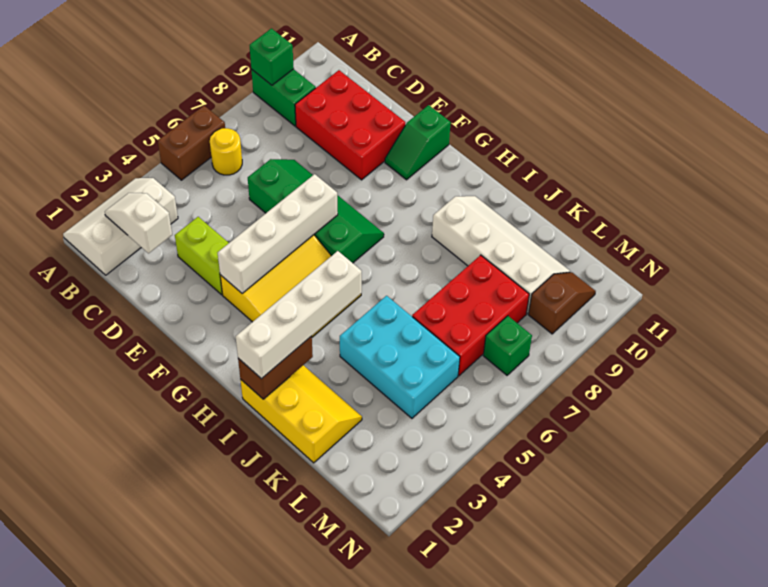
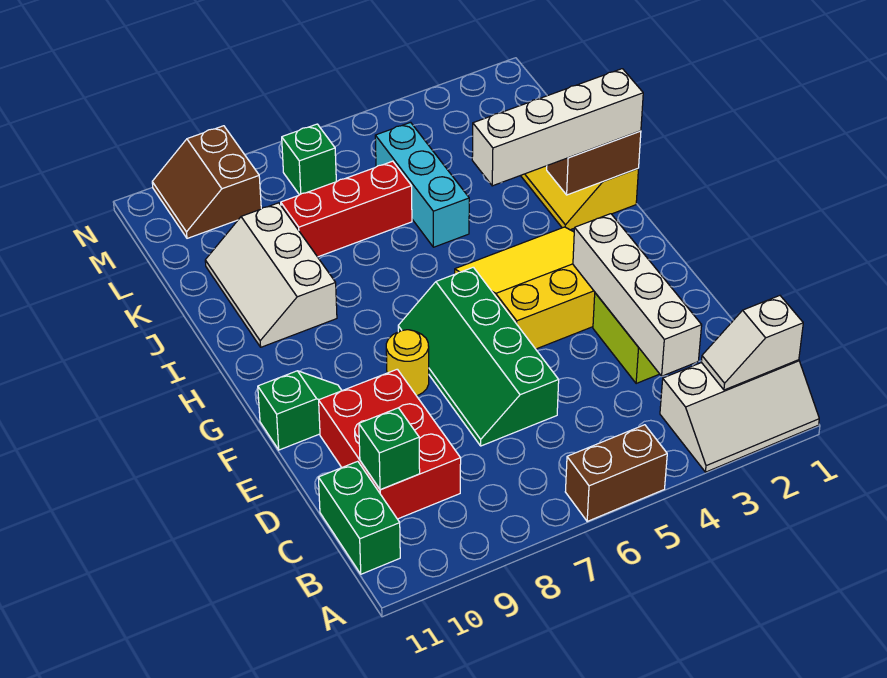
green brick A9:B9 level 1 -> green brick B11:C11 level 1
green brick A9 level 2 -> green brick C10 level 2
white slope B2:C2 level 2 top C -> white slope B1:B2 level 2 top 1
yellow round brick B6 level 1 -> yellow round brick F8 level 1
white brick F3:F6 level 2 -> white brick C3:F3 level 2
white slope I9:L10 level 1 top 9 -> white slope I9:K10 level 1 top 9
cyan brick J4:L5 level 1 -> cyan brick J5:L5 level 1
red brick K6:L8 level 1 -> red brick K6:K8 level 1
brown slope M9:M10 level 1 top 9 -> brown slope M9:N10 level 1 top 9

